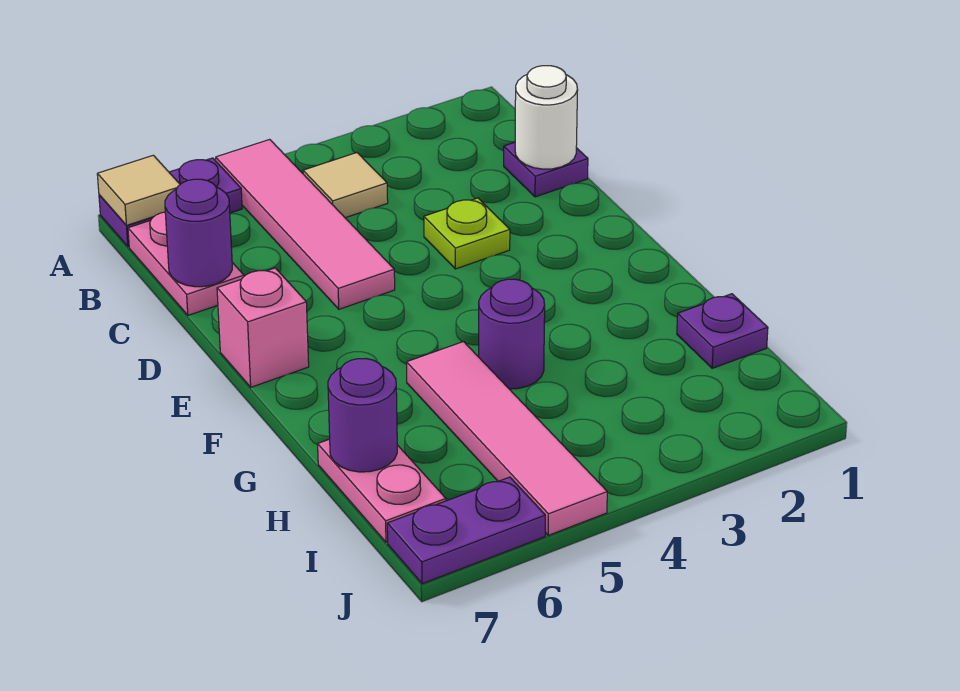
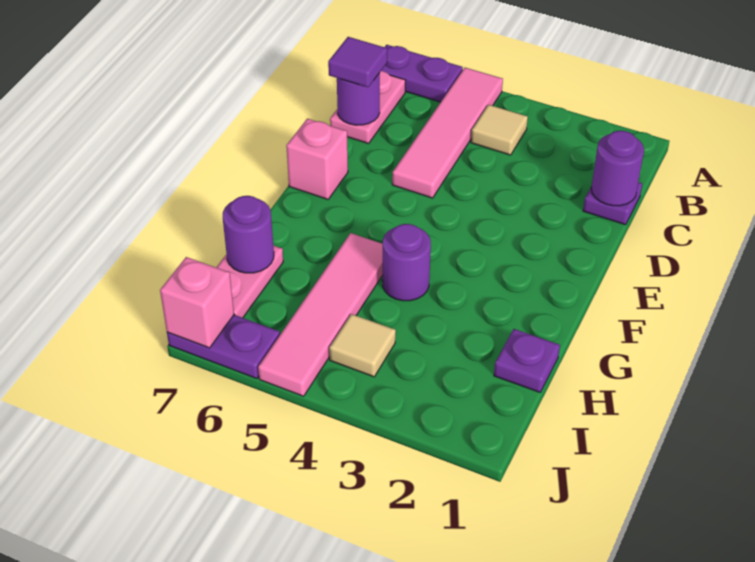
tan tile A7 level 2 -> tan tile I4 level 1
white round brick C1 level 2 -> purple round brick C1 level 2
none -> purple tile C7 level 3
lime plate D3 level 1 -> none
none -> pink brick J7 level 2

